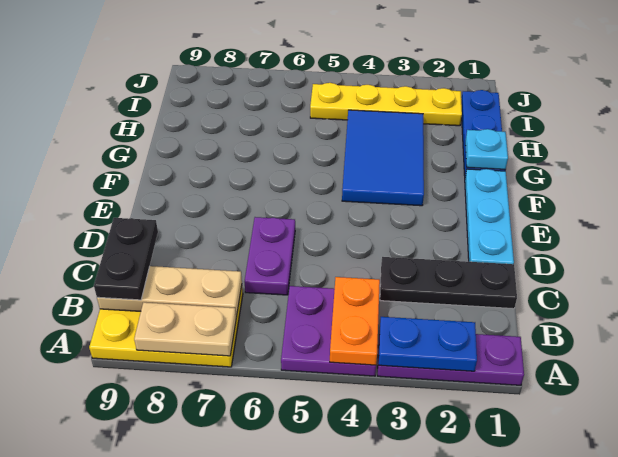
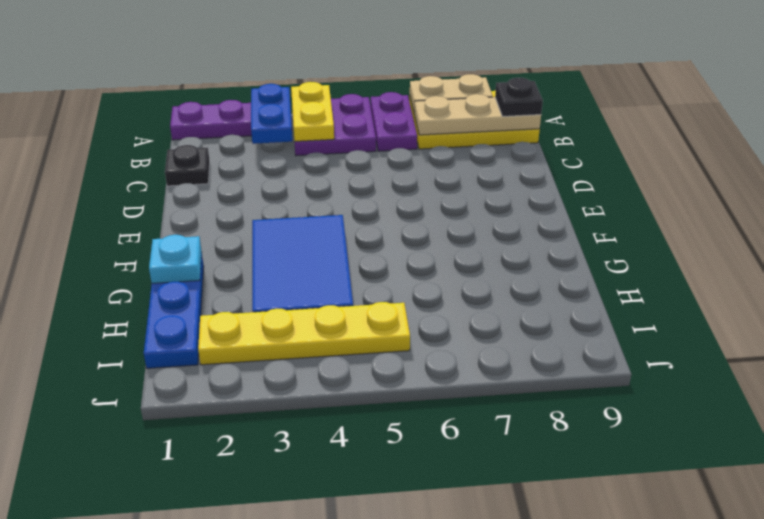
blue plate A2:A3 level 2 -> blue plate A3:B3 level 2
orange plate A4:B4 level 2 -> yellow plate A4:B4 level 2
black plate B9:C9 level 3 -> black plate B9 level 3
black plate C1:C3 level 1 -> black plate C1 level 1
purple plate C6:D6 level 1 -> purple plate A6:B6 level 1
cyan plate D1:F1 level 1 -> none

